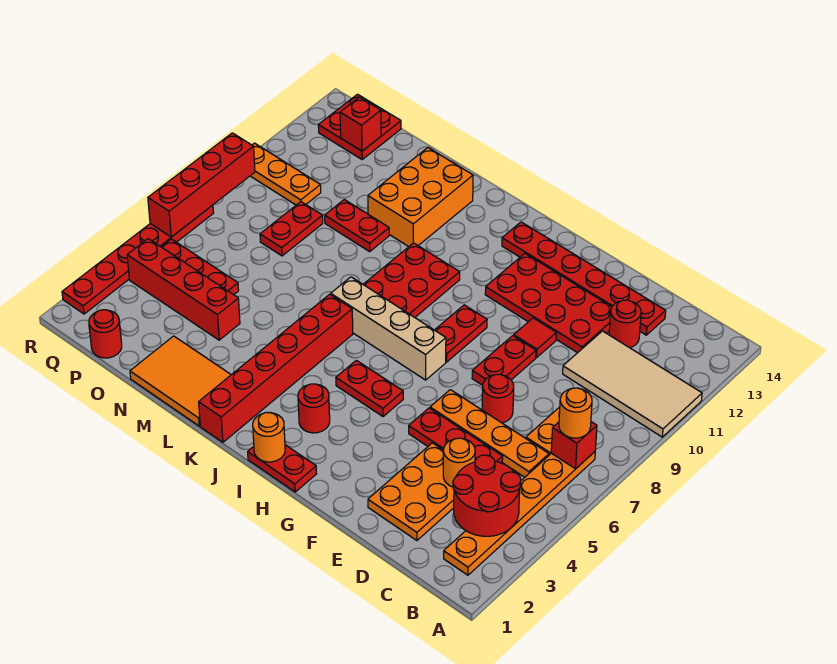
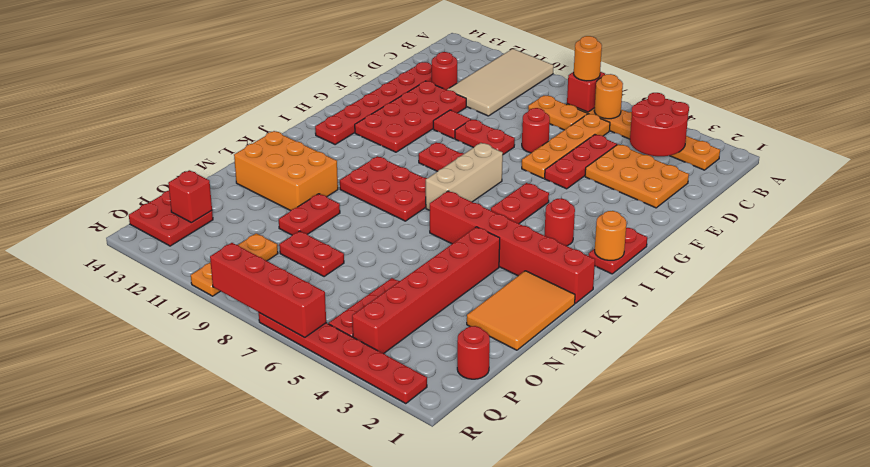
orange round brick D4 level 2 -> orange round brick B6 level 2
tan brick H7:K7 level 1 -> tan brick H7:J7 level 1
red brick N4:Q4 level 1 -> red brick L4:Q4 level 1

